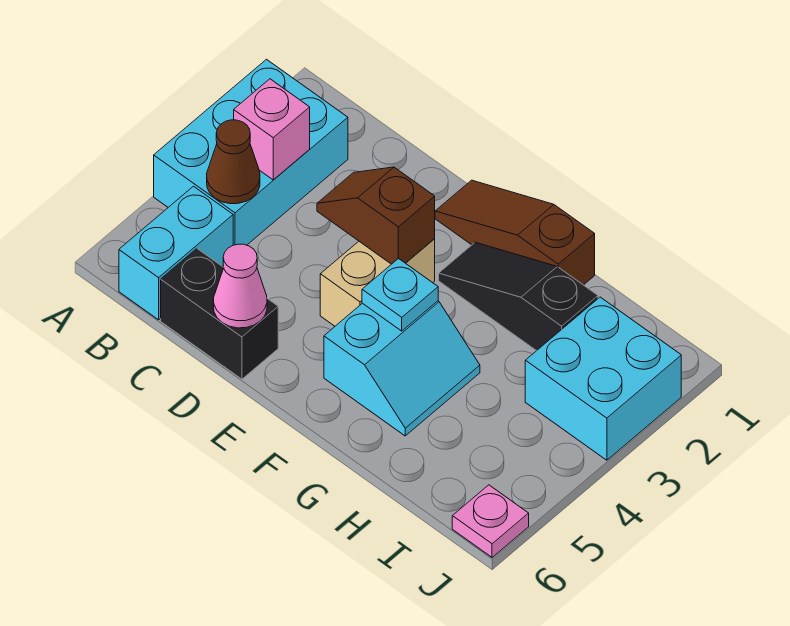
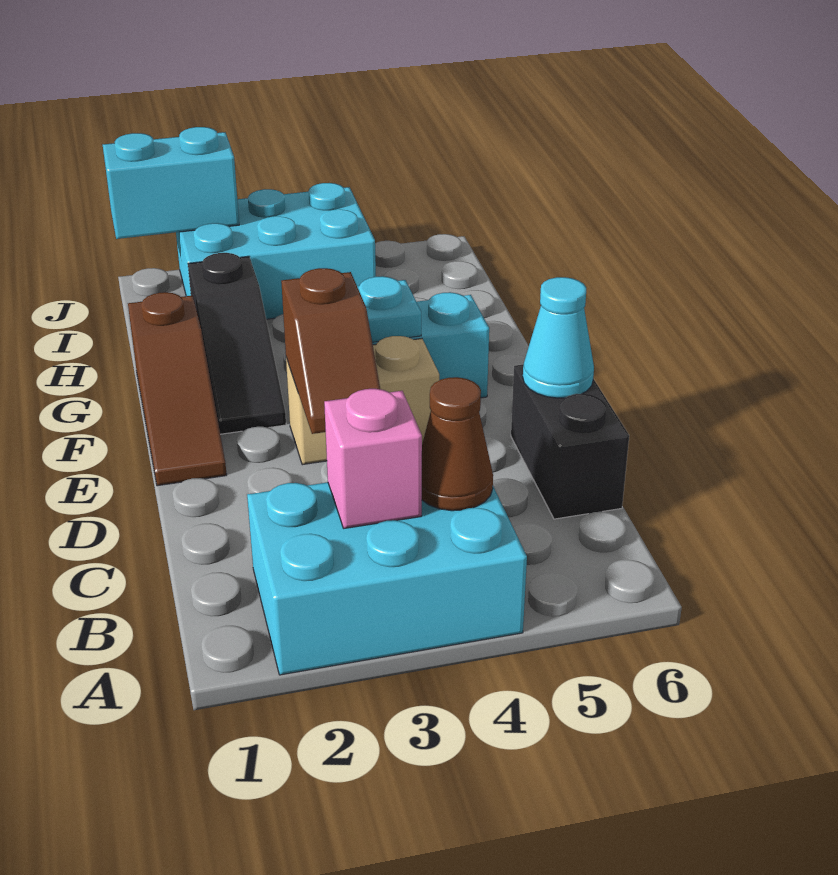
cyan brick B5:B6 level 1 -> cyan brick J1:J2 level 2
pink cone D6 level 2 -> cyan cone D6 level 2
cyan brick I2:J3 level 1 -> cyan brick I2:J4 level 1
pink plate J6 level 1 -> none

